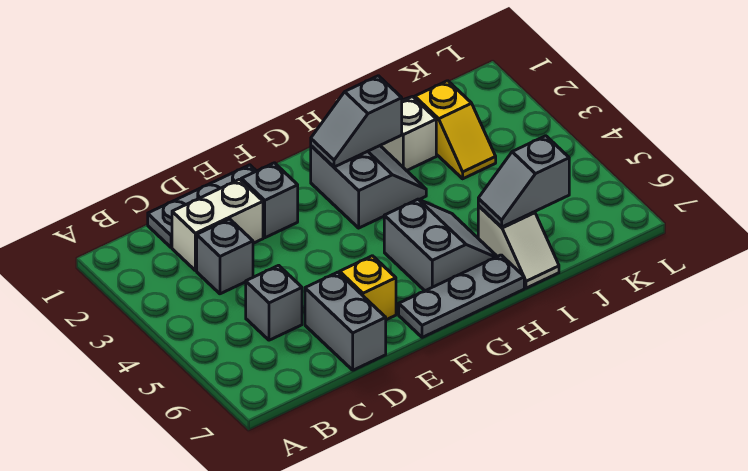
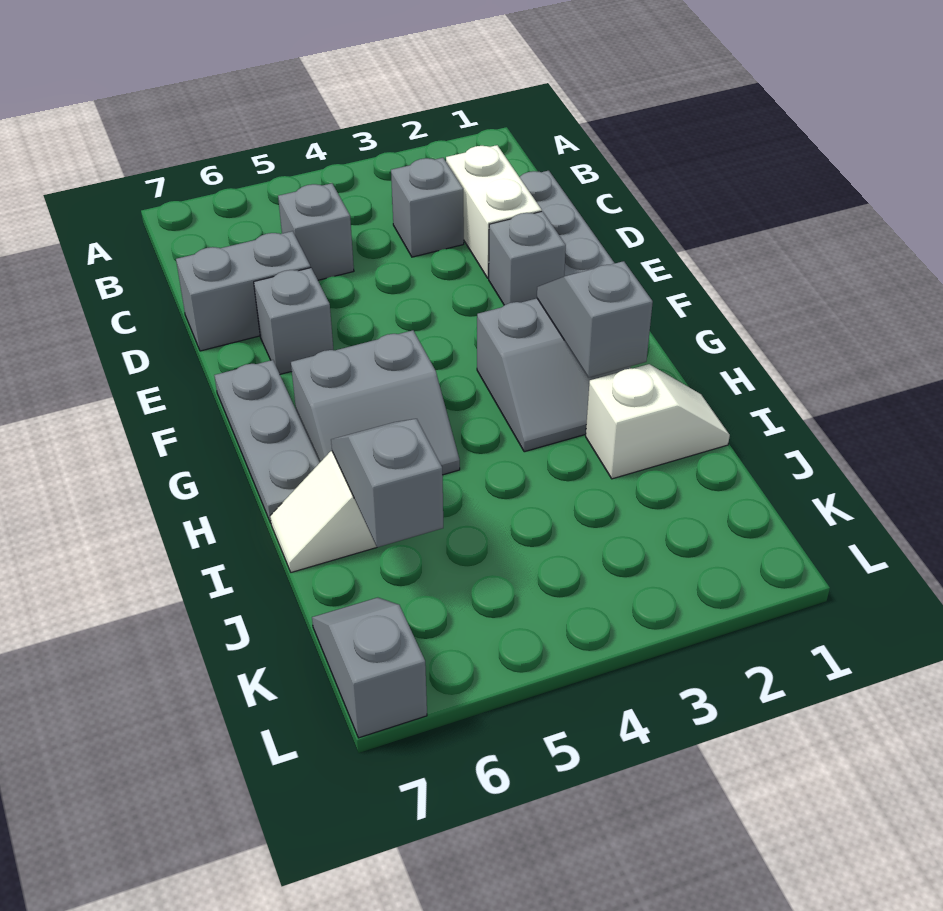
yellow brick E6 level 1 -> grey brick E6 level 1
yellow slope J2:J3 level 1 top 2 -> none
none -> grey slope K7:L7 level 1 top L

